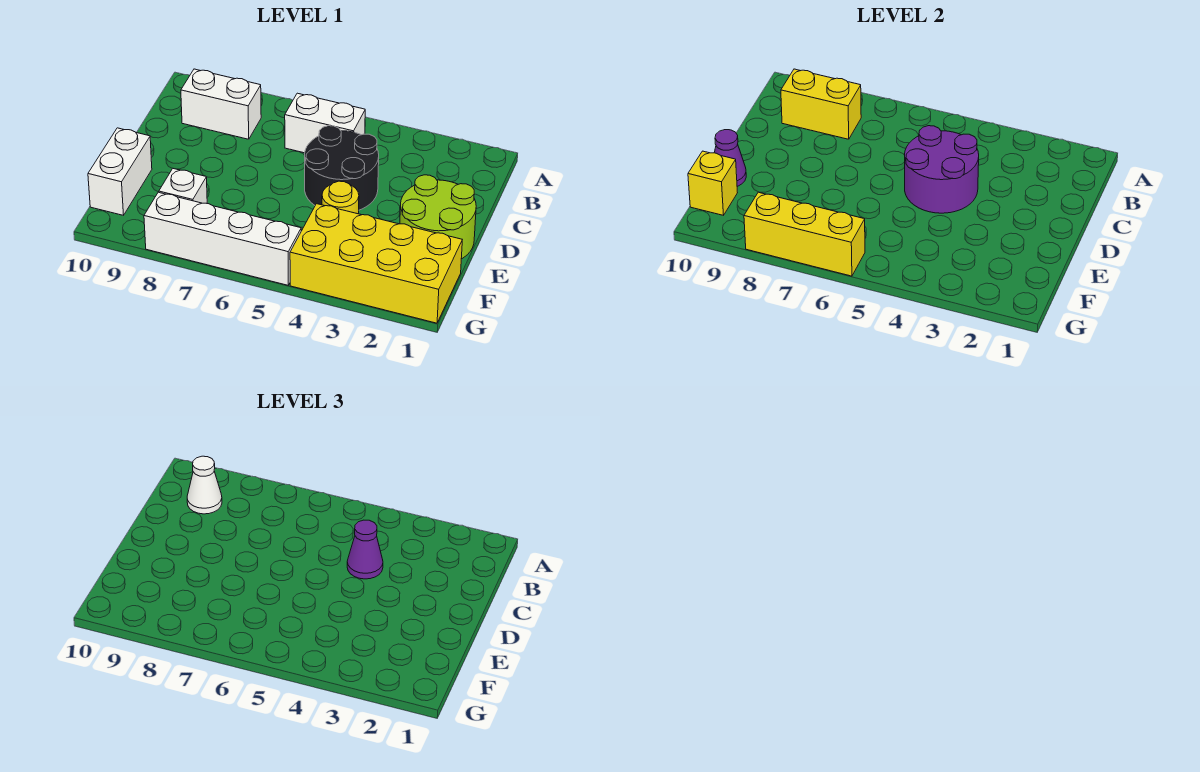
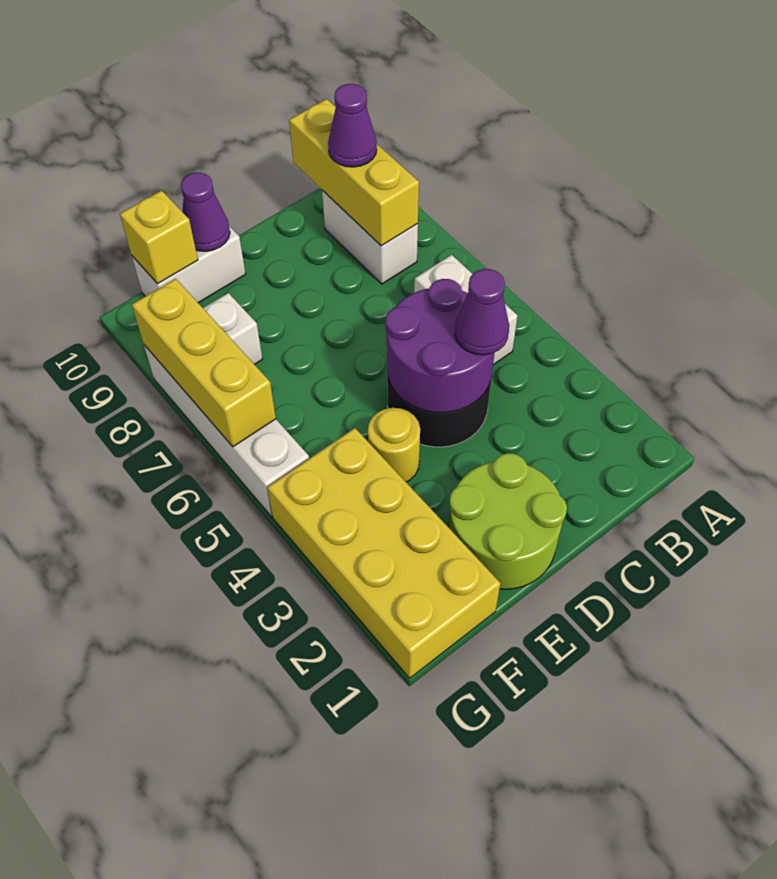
yellow brick B8:B9 level 2 -> yellow brick B8:B10 level 2
white cone B9 level 3 -> purple cone B9 level 3

